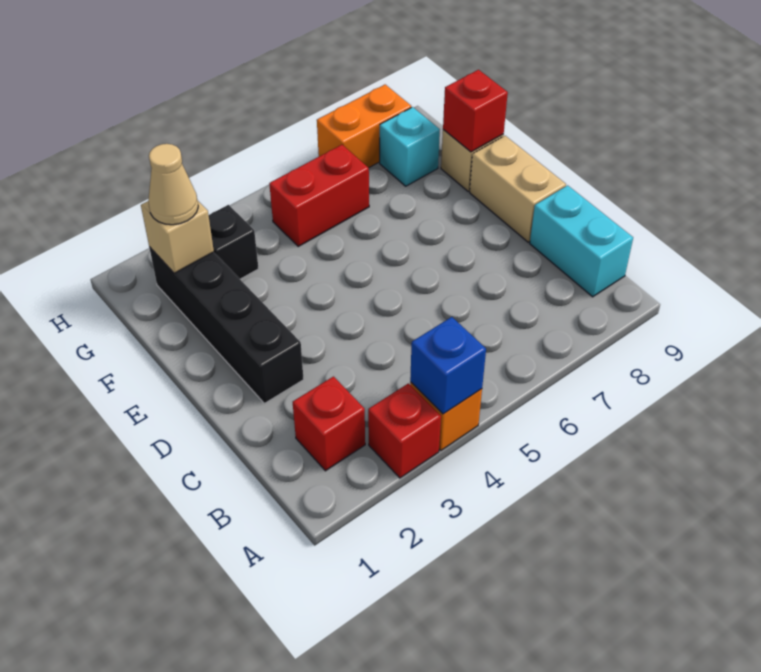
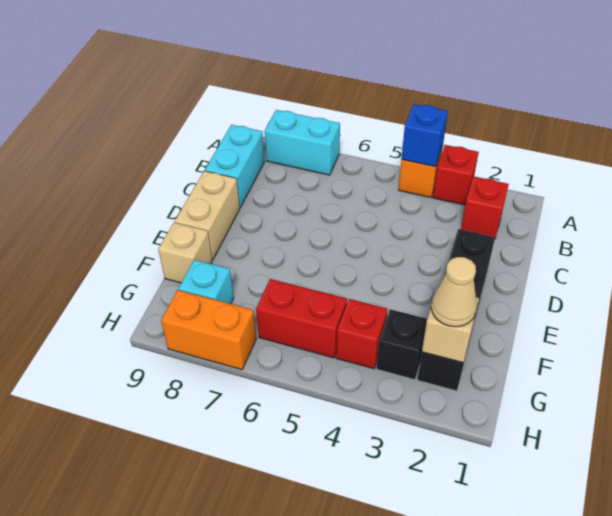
none -> cyan brick A7:A8 level 1
red brick F9 level 2 -> red brick G4 level 1

